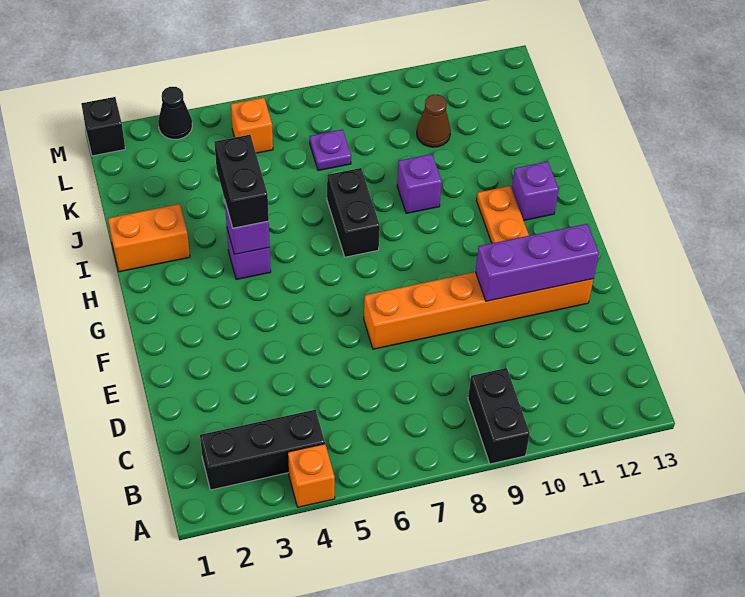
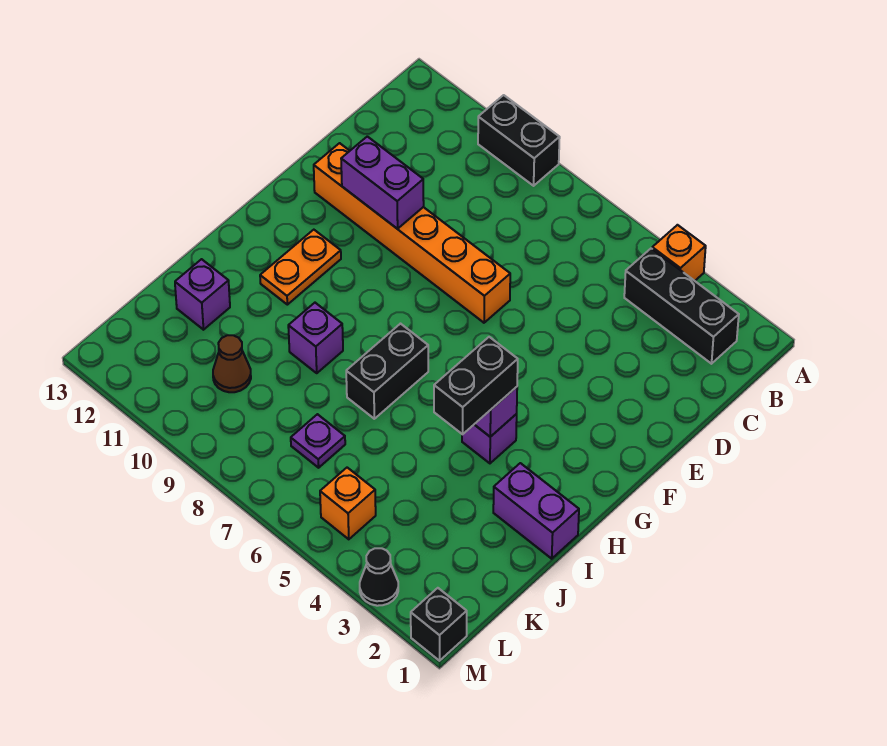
black brick A9:B9 level 1 -> black brick A9:A10 level 1
purple brick E10:E12 level 2 -> purple brick E10:E11 level 2
purple brick H12 level 1 -> purple brick J12 level 1
orange brick I1:I2 level 1 -> purple brick I1:I2 level 1

